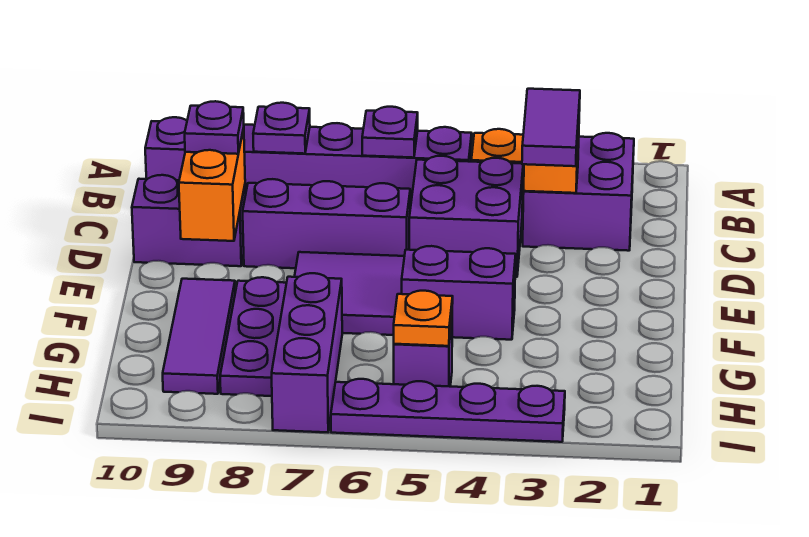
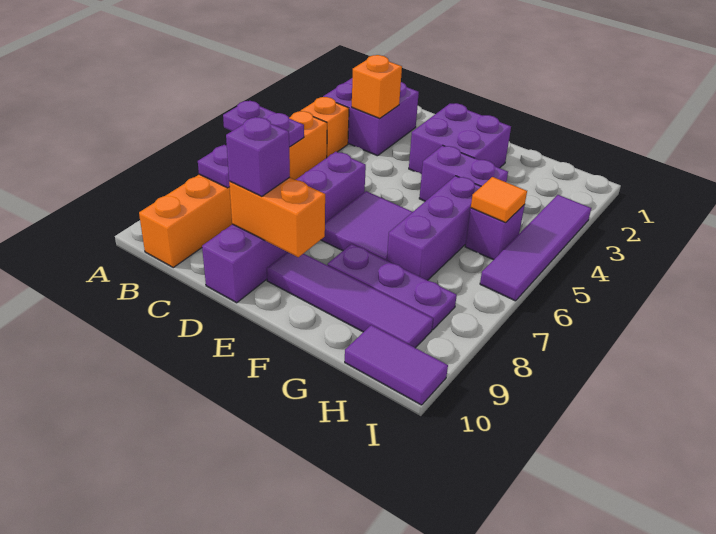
purple brick B5:B10 level 1 -> orange brick B5:B10 level 1
purple plate B6 level 2 -> purple plate A6:B6 level 2
purple tile C3:D3 level 3 -> purple tile H10:I10 level 1
purple brick C4:D5 level 1 -> purple brick E2:F3 level 1
purple plate D9 level 3 -> purple brick D9 level 3
purple brick F4:F5 level 1 -> purple brick F4:G4 level 1
purple tile F9:H9 level 1 -> purple tile E9:H9 level 1
purple brick G7:I7 level 1 -> purple brick G5:G7 level 1
orange plate H5 level 2 -> orange tile H5 level 2
purple plate I3:I6 level 1 -> purple tile I3:I6 level 1

